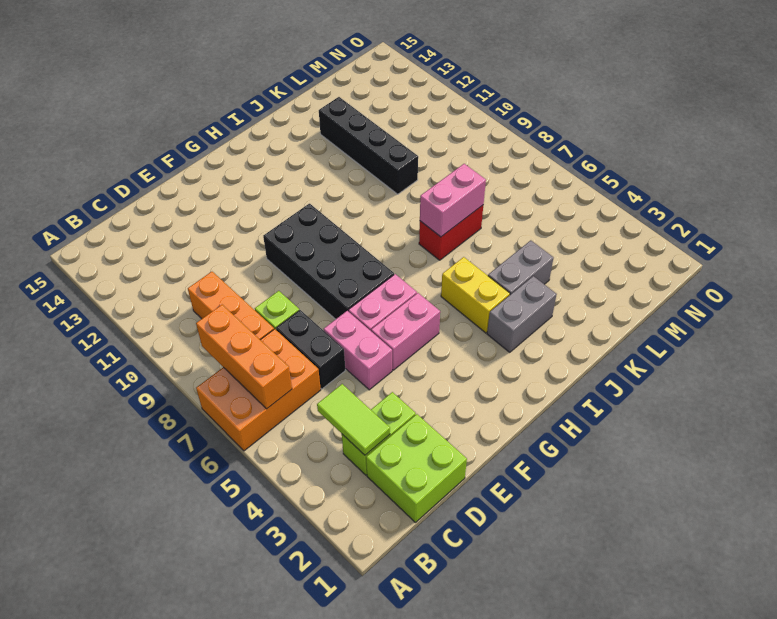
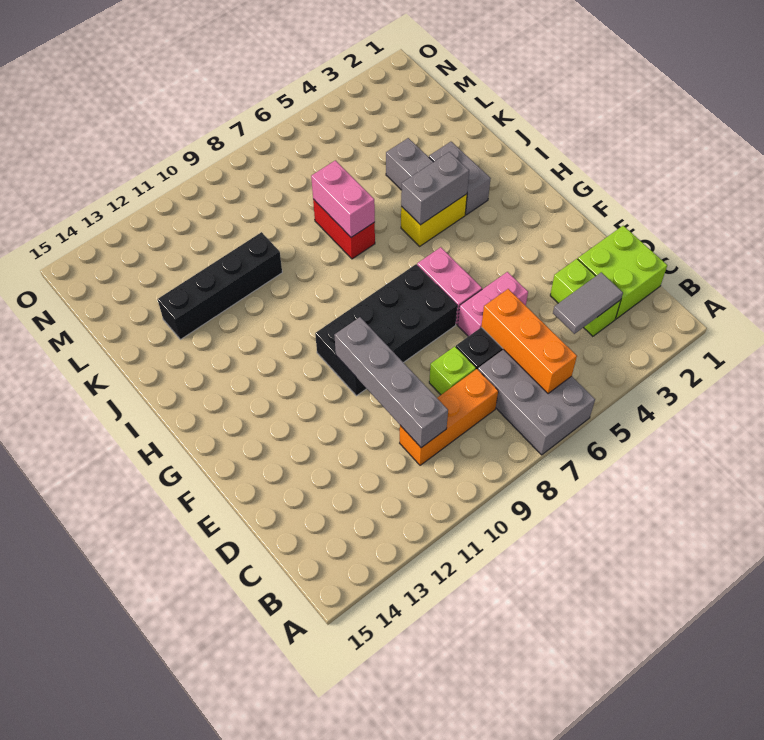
orange brick A6:C7 level 1 -> grey brick A6:C7 level 1
orange brick B6:B8 level 2 -> orange brick B6:D6 level 2
lime tile C3:C4 level 2 -> grey tile C3:C4 level 2
none -> grey brick C10:F10 level 2
pink brick F5:G5 level 1 -> none
none -> grey brick I4:I5 level 2

